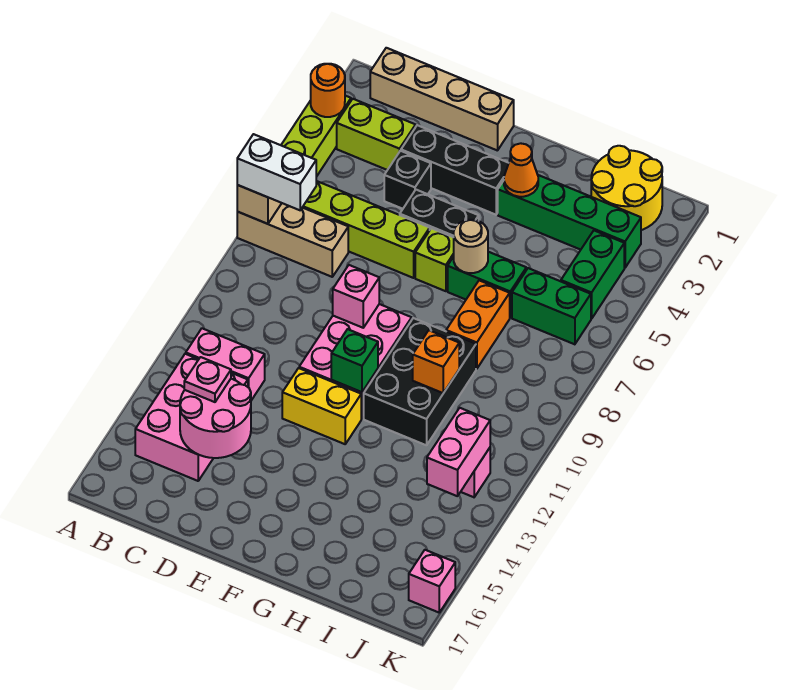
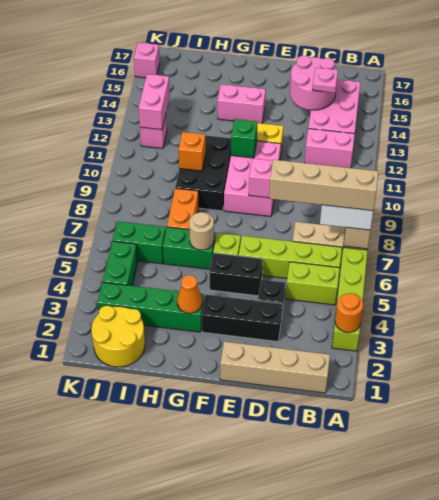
none -> tan brick A7:D7 level 4
lime brick B3:C3 level 1 -> lime brick B5:C5 level 1
none -> pink brick F14:G14 level 1

